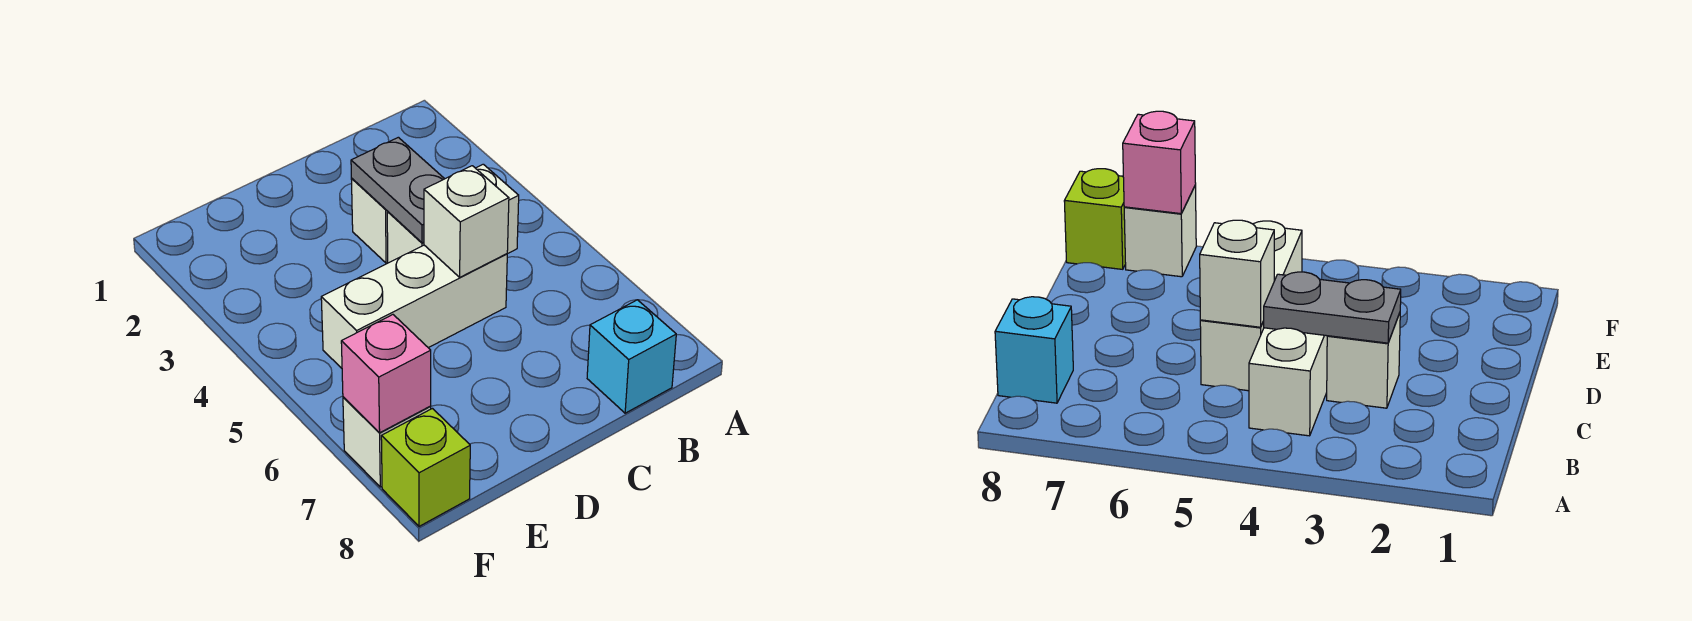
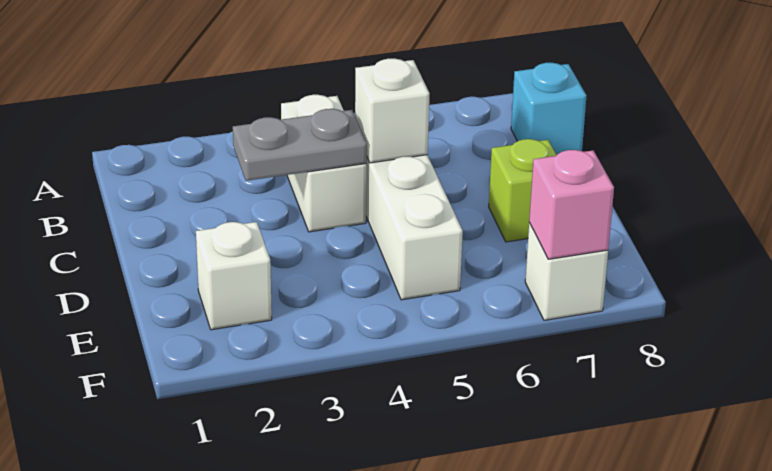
white brick C3 level 1 -> white brick E2 level 1
lime brick F8 level 1 -> lime brick D7 level 1

